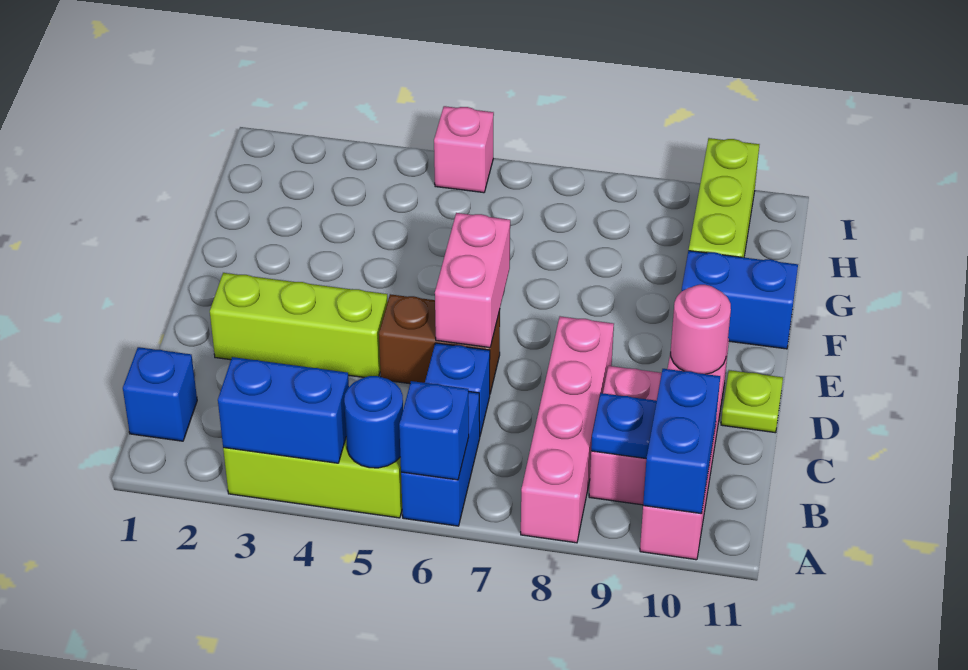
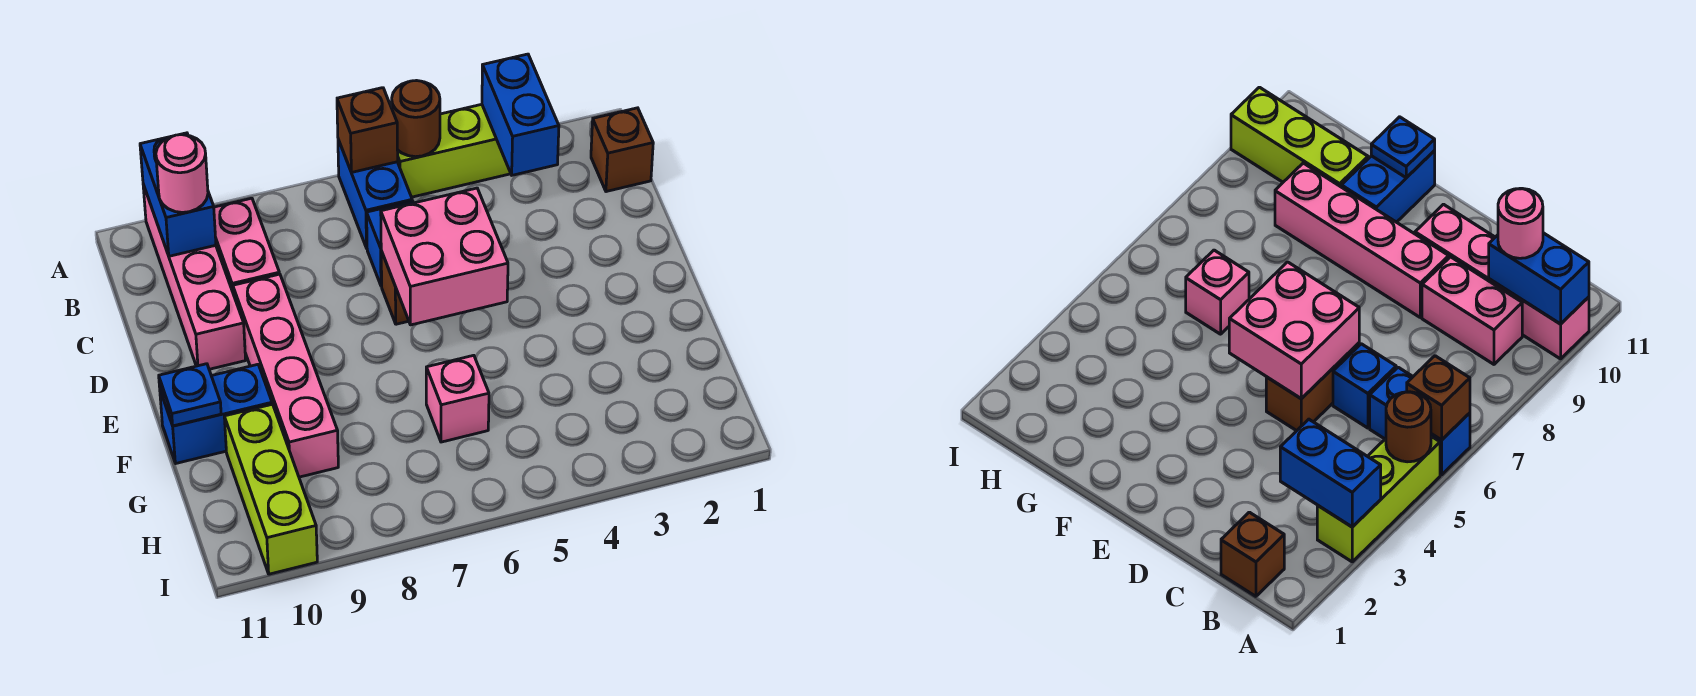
blue brick A3:A4 level 2 -> blue brick A3:B3 level 2
blue round brick A5 level 2 -> brown round brick A5 level 2
blue brick A6 level 2 -> brown brick A6 level 2
pink brick A8:D8 level 1 -> pink brick D9:G9 level 1
blue brick B1 level 1 -> brown brick B1 level 1
blue plate B9 level 2 -> blue plate F11 level 2
lime brick D2:D4 level 1 -> none
pink brick D6:E6 level 2 -> pink brick D5:E6 level 2
pink round brick D10 level 2 -> pink round brick B10 level 3
lime plate D11 level 1 -> none
pink brick I5 level 1 -> pink brick G6 level 1

